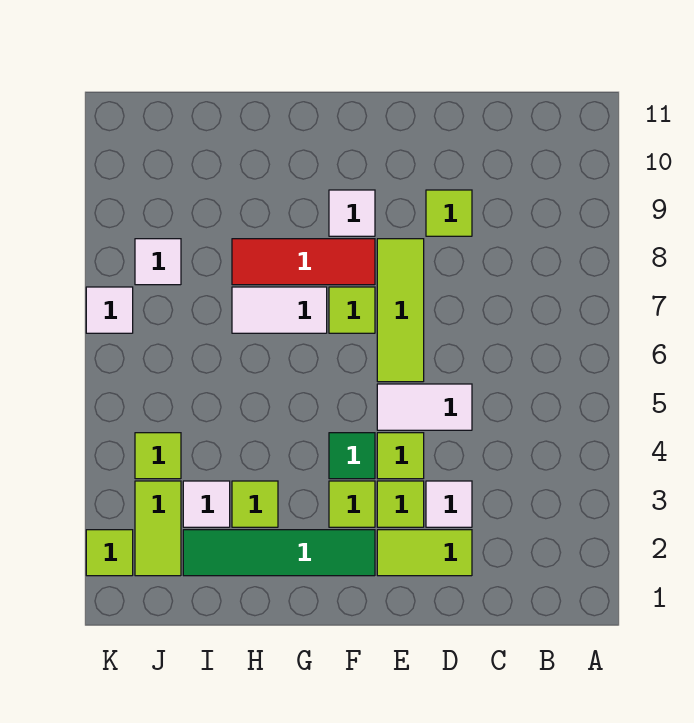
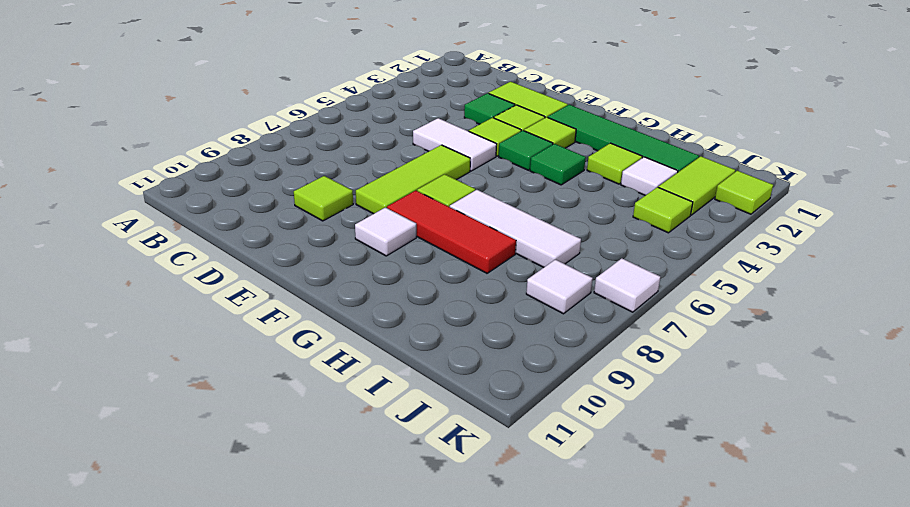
white tile D3 level 1 -> green tile D3 level 1
none -> green tile G4 level 1
white tile G7:H7 level 1 -> white tile G7:I7 level 1

